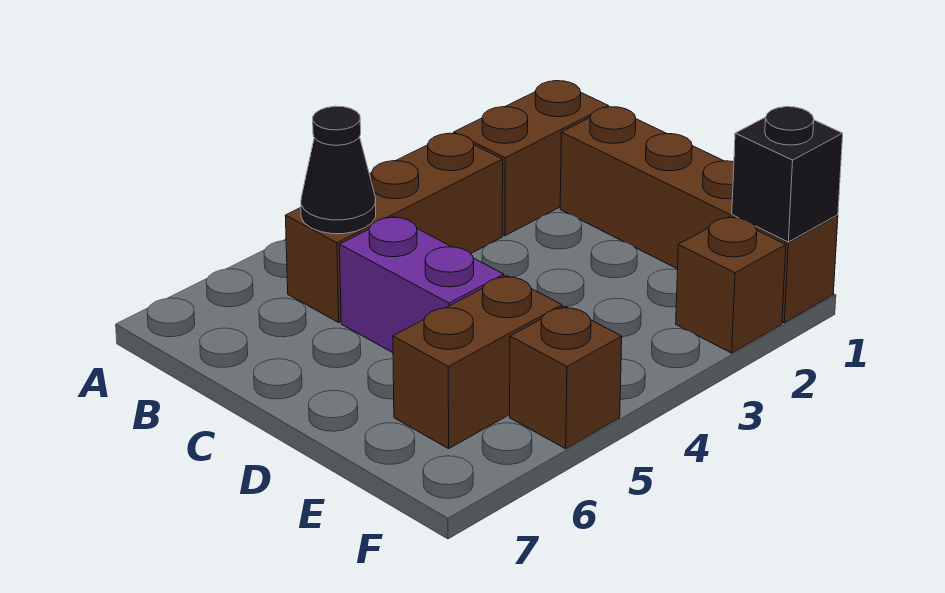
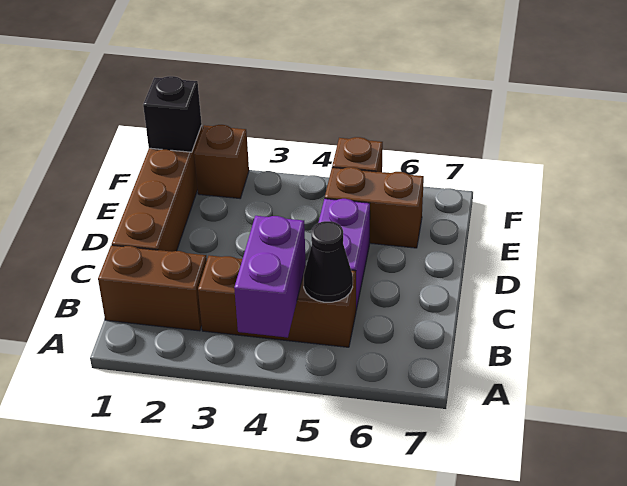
none -> purple brick A4:B4 level 2

